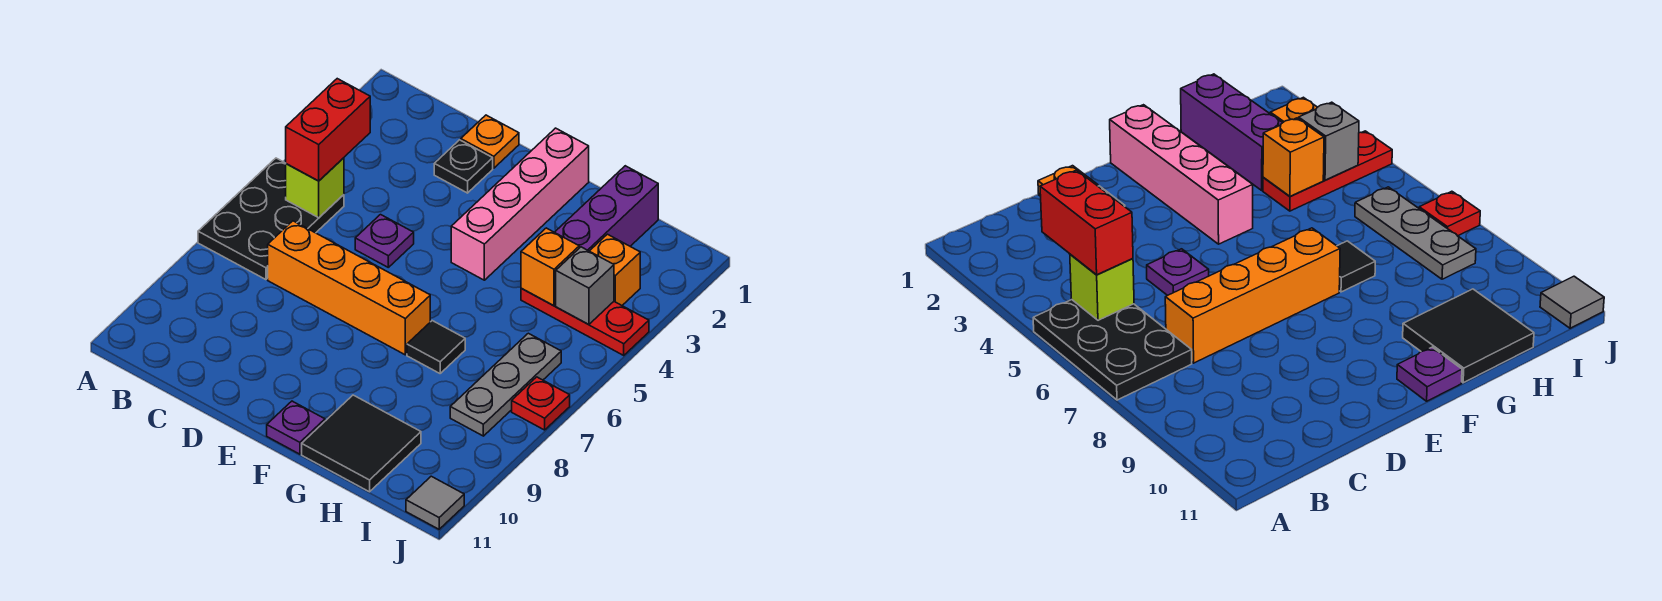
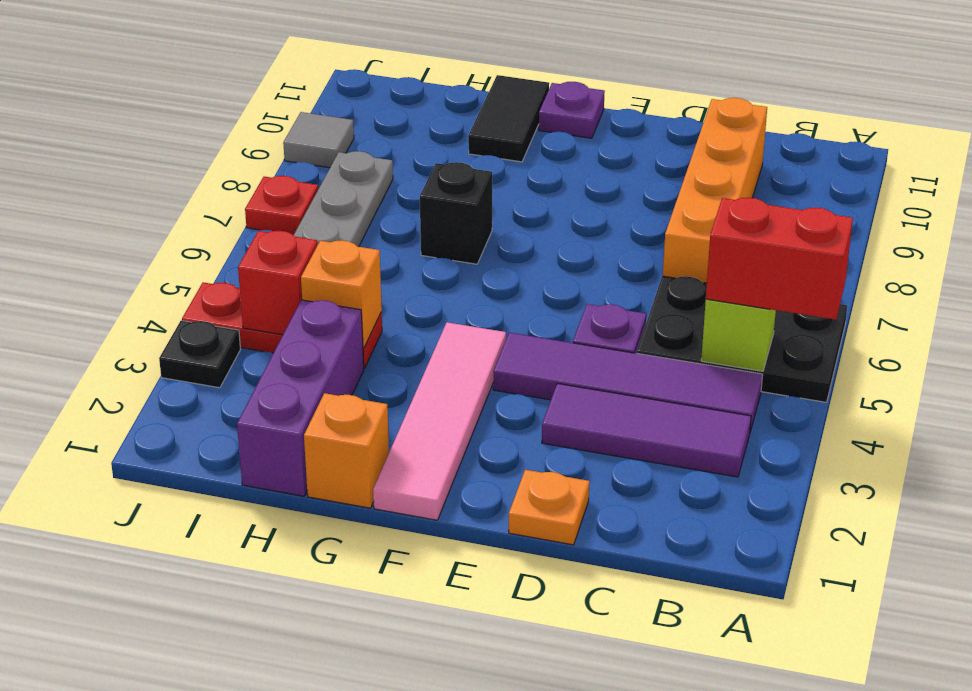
black plate A5:B7 level 1 -> black plate A5:C6 level 1
none -> purple tile B3:D3 level 1
none -> purple tile B4:E4 level 1
red brick B4:B5 level 3 -> red brick A5:B5 level 3
orange brick C7:F7 level 1 -> orange brick C7:C10 level 1
black plate D2 level 1 -> black plate J3 level 1
pink brick F1:F4 level 1 -> pink tile F1:F4 level 1
black tile G7 level 1 -> black brick G7 level 1
black tile G10:H11 level 1 -> black tile G10:G11 level 1
orange brick I3 level 1 -> orange brick G1 level 1
grey brick I4 level 2 -> red brick I4 level 2
grey tile J11 level 1 -> grey tile J9 level 1

